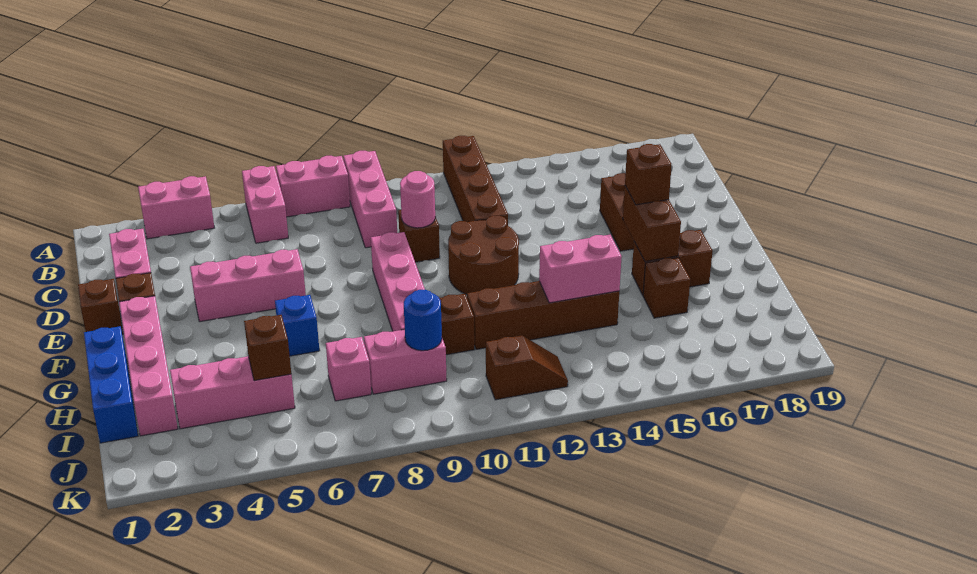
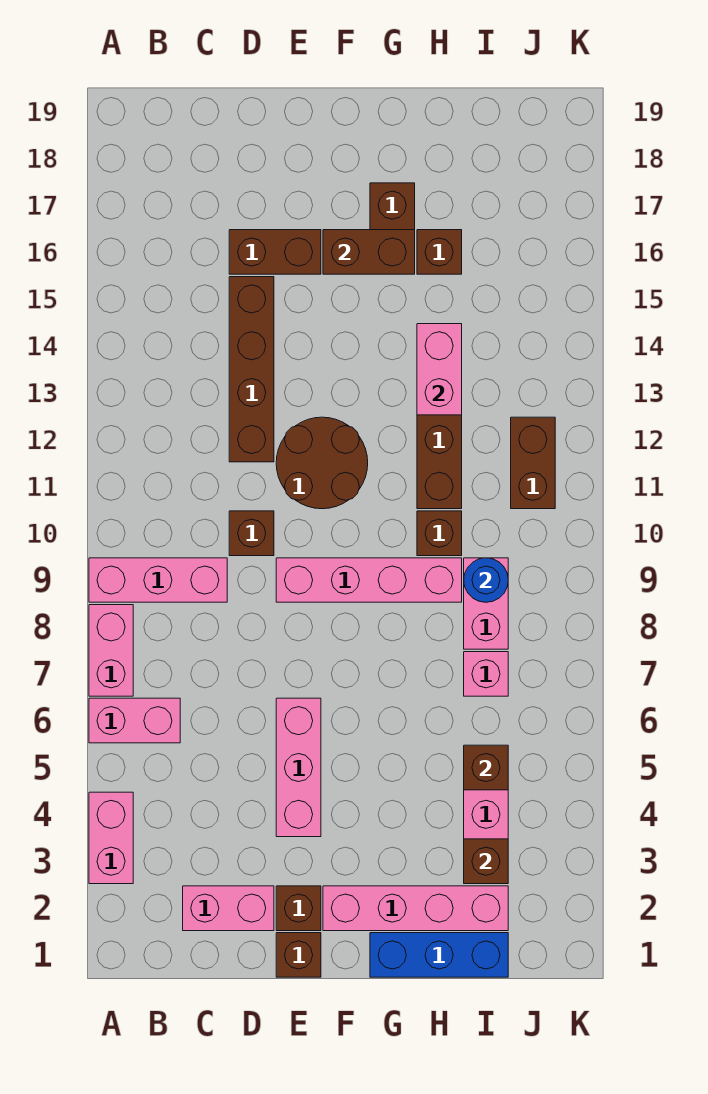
brown brick A12:D12 level 1 -> brown brick D12:D15 level 1
pink round brick D10 level 2 -> none
brown brick F16 level 3 -> brown brick I3 level 2
blue brick G6 level 1 -> none
brown slope J11:J12 level 1 top 11 -> brown brick J11:J12 level 1

